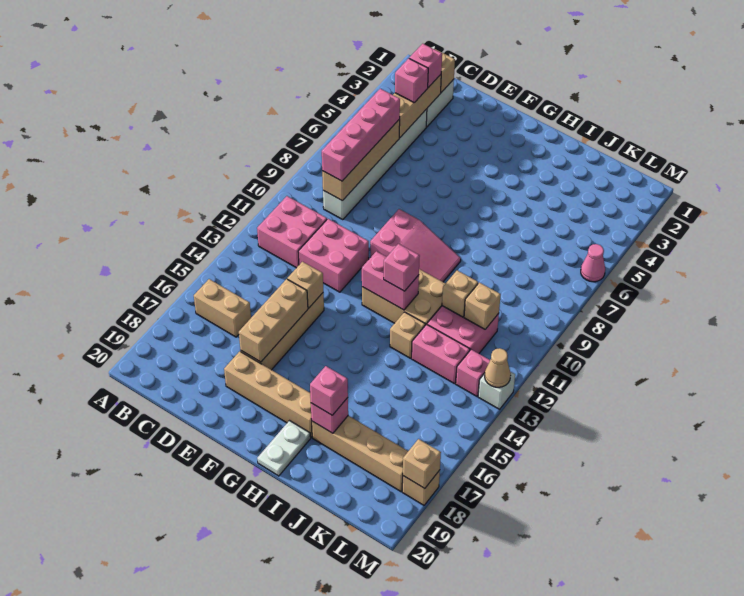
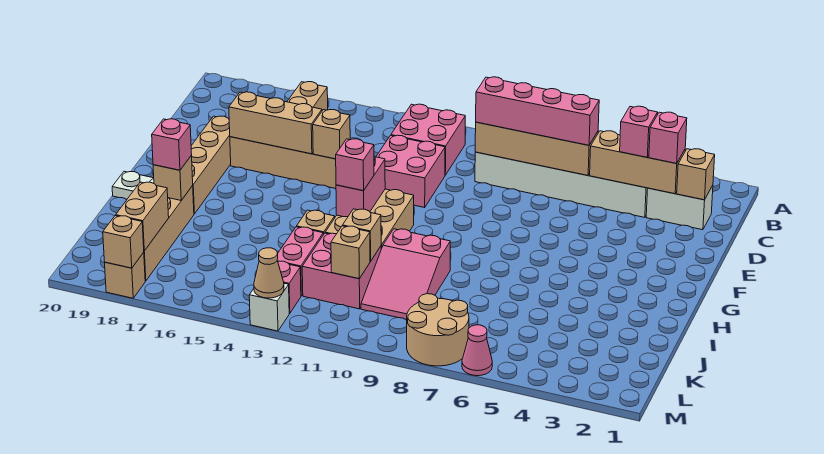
pink slope F9:H10 level 1 top F -> pink slope I9:K10 level 1 top I
pink brick I18 level 2 -> tan brick I18 level 2
none -> tan brick K18:L18 level 2
none -> tan round brick L7:M8 level 1

